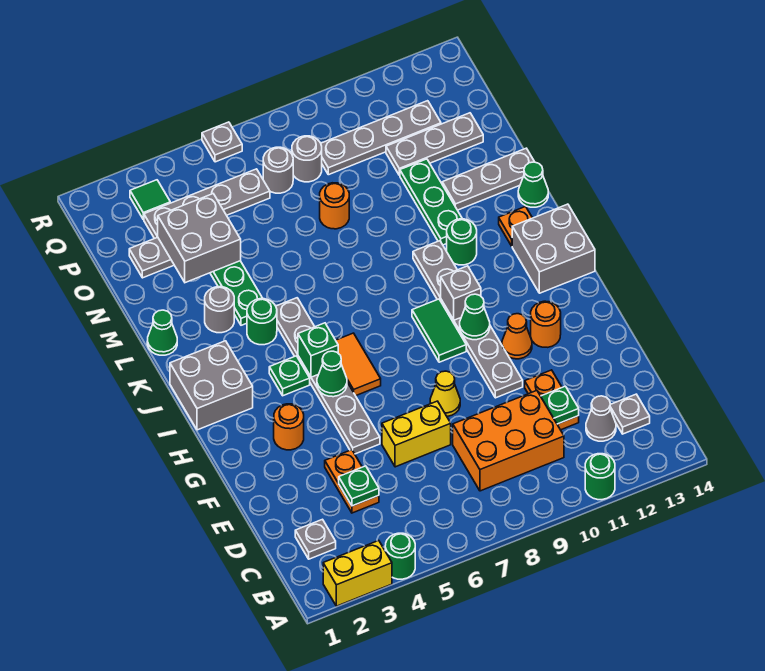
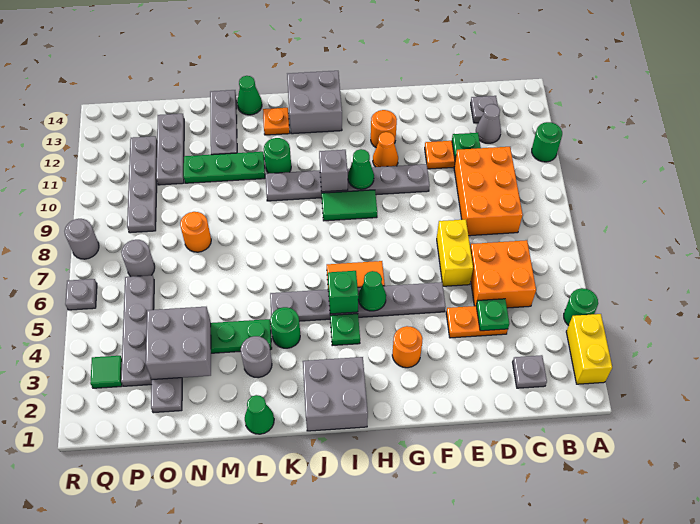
none -> orange brick C5:D6 level 1
yellow cone F8 level 1 -> none
grey round brick P8 level 1 -> grey round brick R8 level 1

